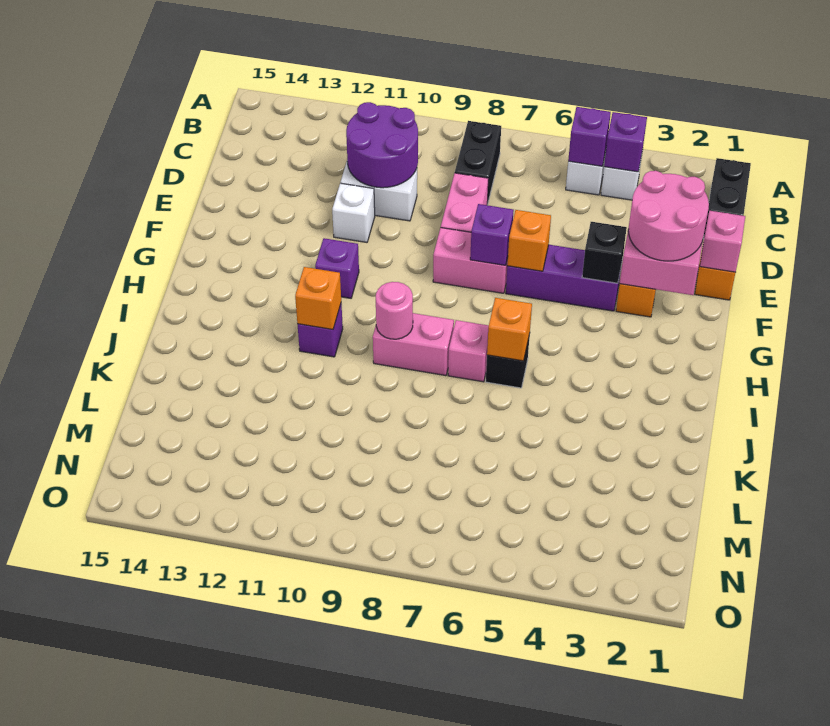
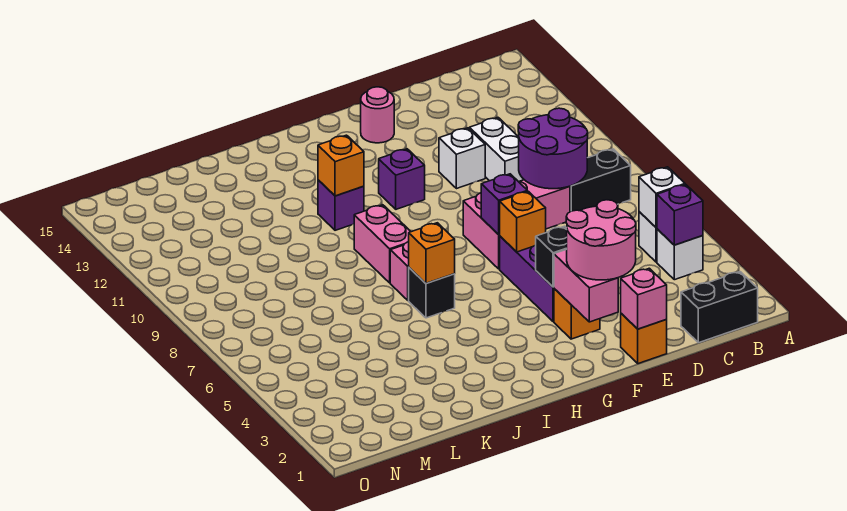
purple brick B5 level 2 -> white brick B5 level 2
purple round brick C10:D11 level 2 -> purple round brick C8:D9 level 2
pink round brick I9 level 2 -> pink round brick F14 level 1

